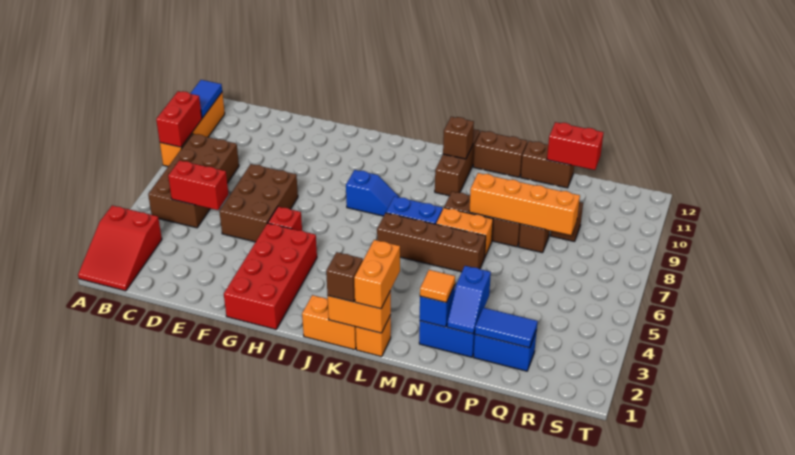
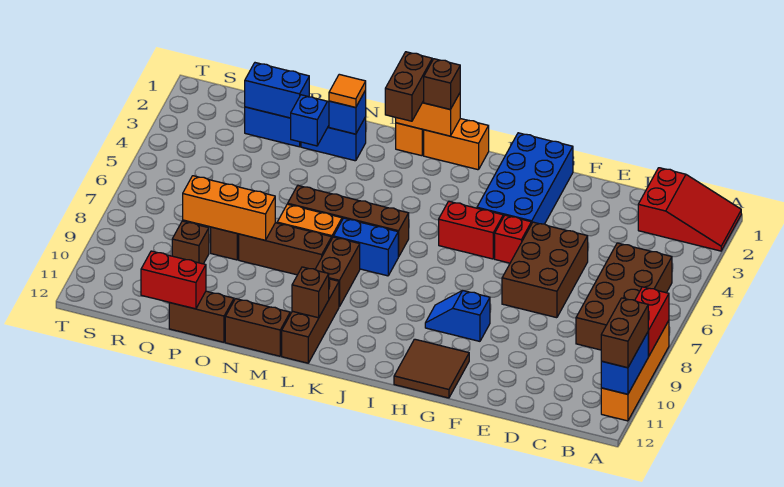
red slope A1:B3 level 1 top 3 -> red slope A1:C2 level 1 top C
blue tile A10:A11 level 2 -> blue brick A10:A11 level 2
none -> brown brick A10:A11 level 3
red brick C5:D5 level 2 -> red brick H5:I5 level 1
red brick G1:H4 level 1 -> blue brick G1:H4 level 1
none -> brown tile G11:H12 level 1
blue slope I8:J8 level 1 top I -> blue slope G9:H9 level 1 top G
orange brick L1:L2 level 3 -> brown brick L1:L2 level 3
none -> brown brick L8:L9 level 1
orange brick N8:Q8 level 2 -> orange brick O8:Q8 level 2
blue tile P2:Q2 level 2 -> blue brick P2:Q2 level 2

